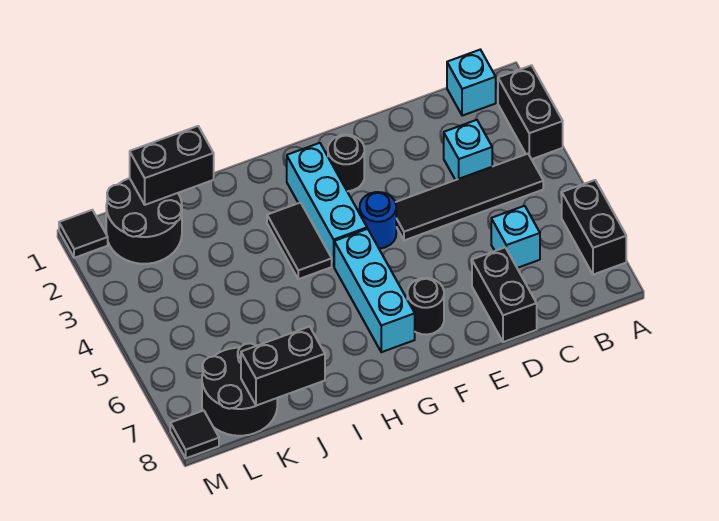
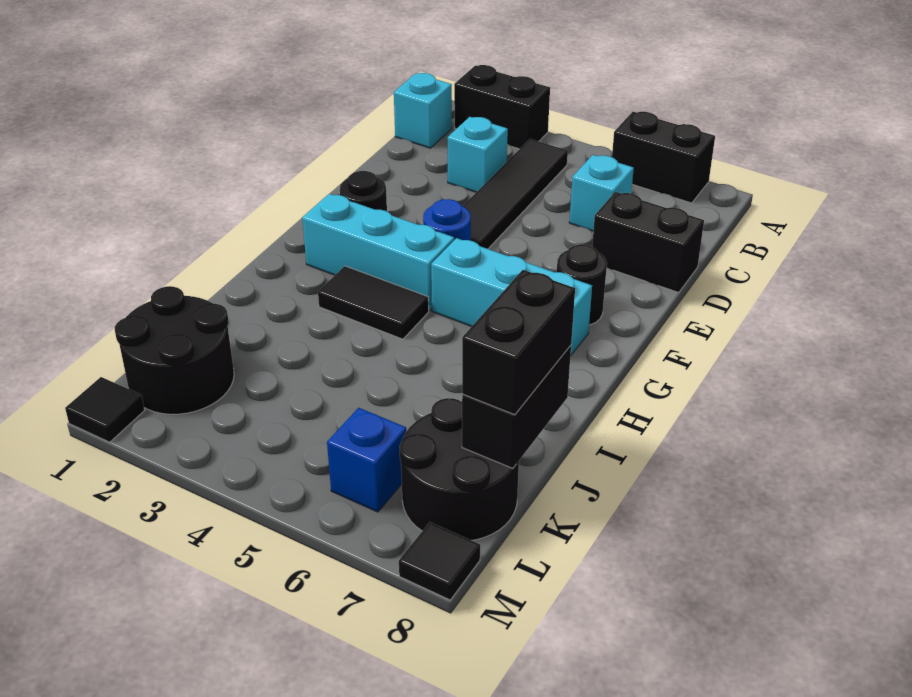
black brick J1:K1 level 2 -> black brick J8:K8 level 3
none -> blue brick L6 level 1

